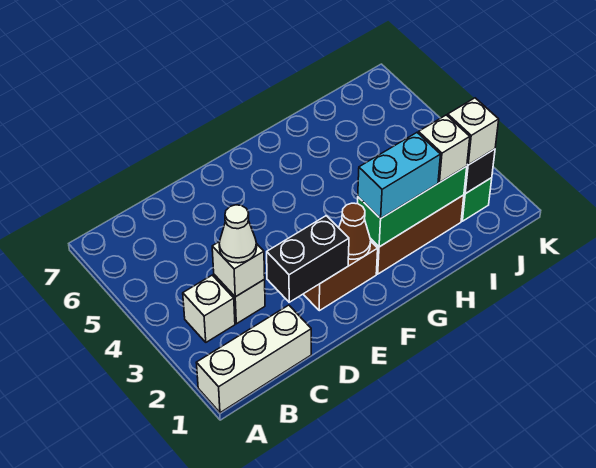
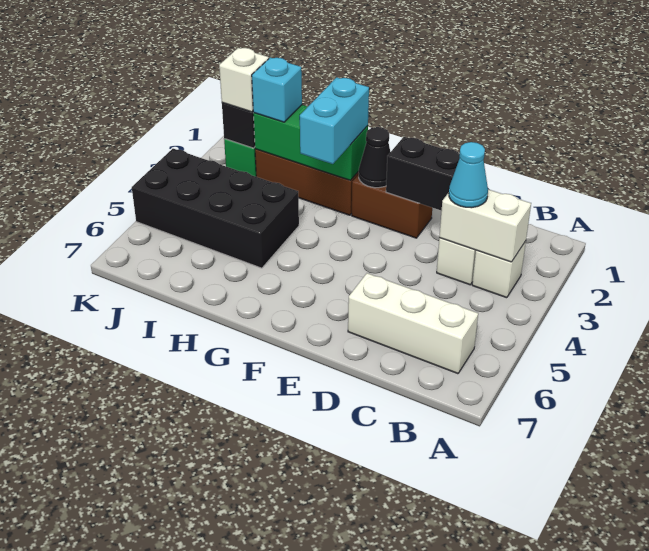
white brick A1:C1 level 1 -> white brick B6:D6 level 1
white brick C3 level 2 -> white brick B3:C3 level 2
white cone C3 level 3 -> cyan cone C3 level 3
brown cone F2 level 2 -> black cone F2 level 2
cyan brick G2:H2 level 3 -> cyan brick G2:G3 level 3
none -> black brick H4:K5 level 1
white brick I2 level 3 -> cyan brick I2 level 3

